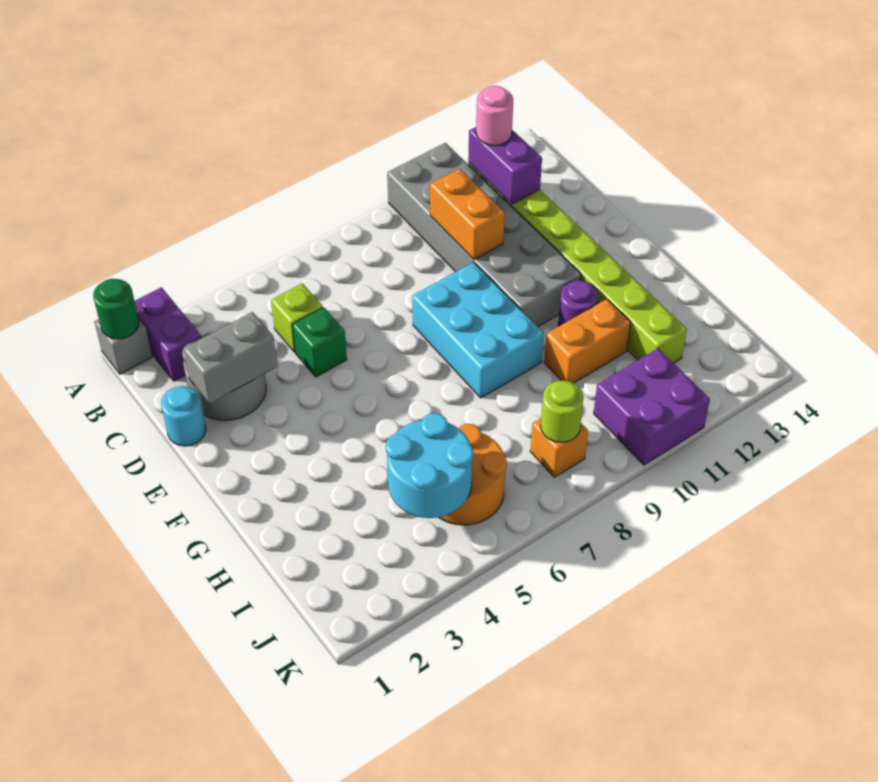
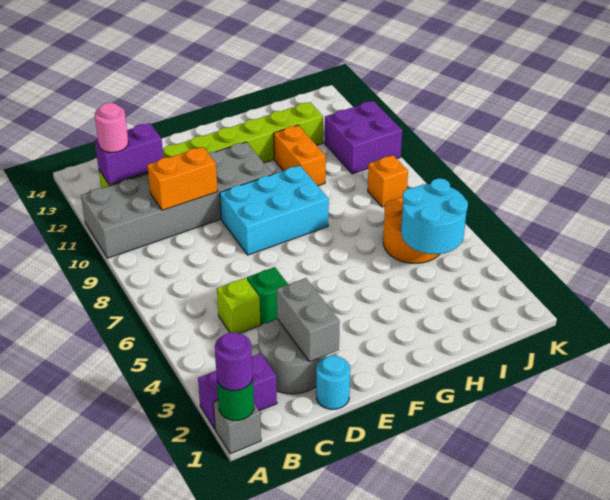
purple round brick G11 level 1 -> purple round brick A1 level 3
lime round brick J8 level 2 -> none

